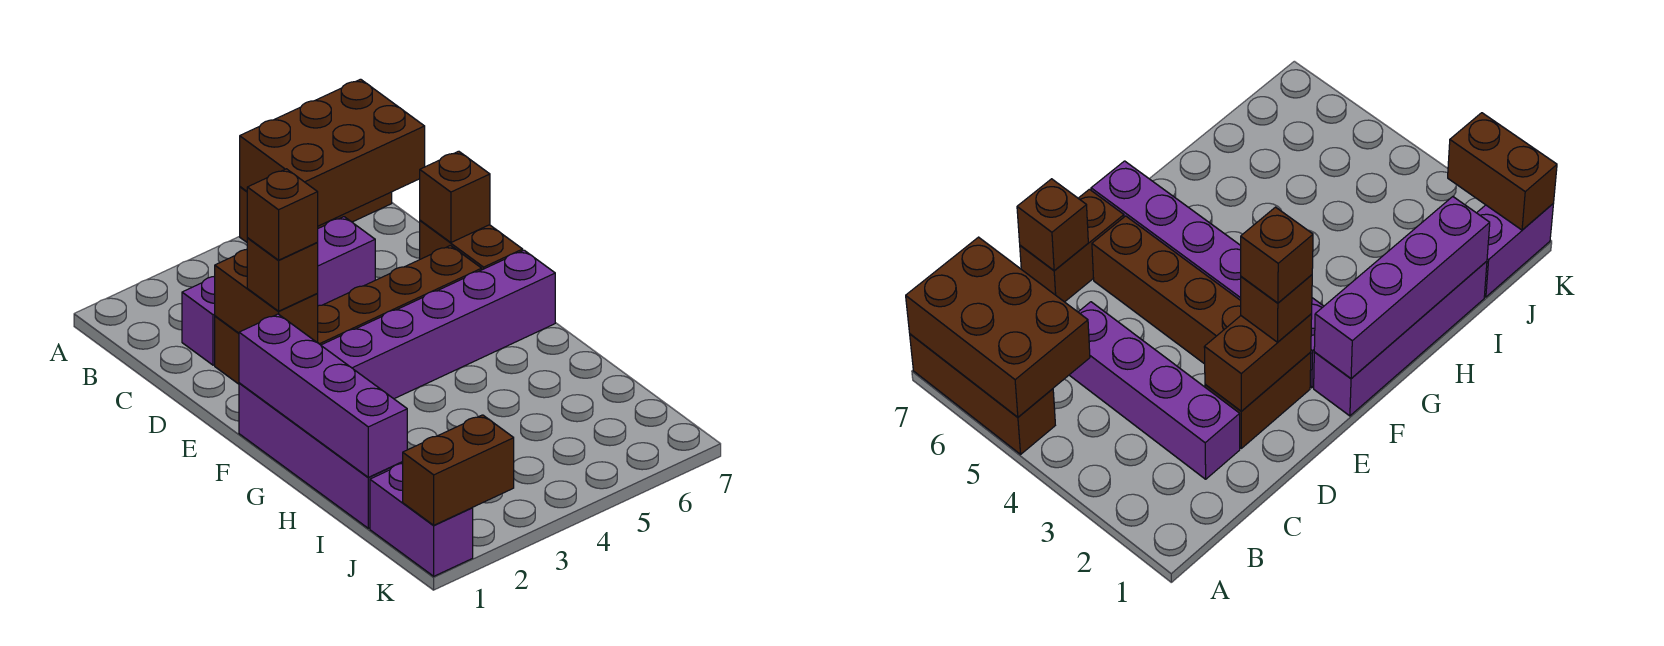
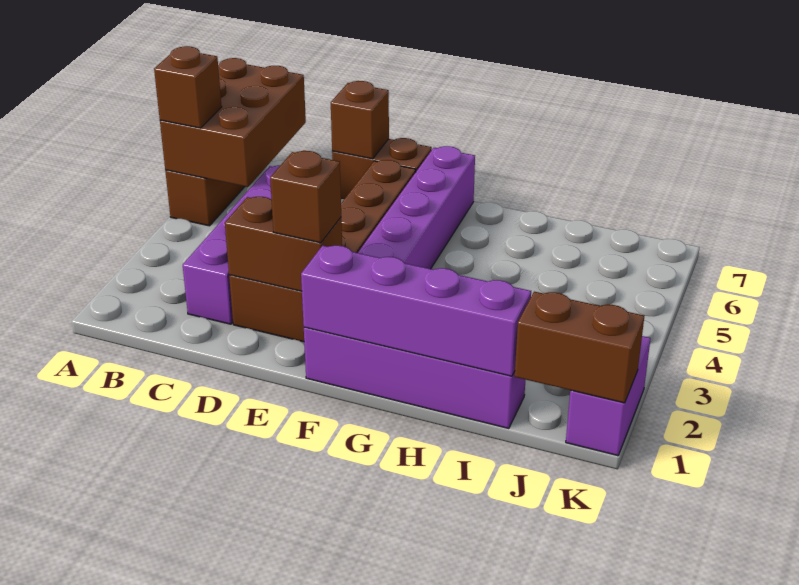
brown brick E2 level 4 -> brown brick A5 level 3
purple brick J1:K1 level 1 -> purple brick K1:K2 level 1
brown brick K1:K2 level 2 -> brown brick J1:K1 level 2

